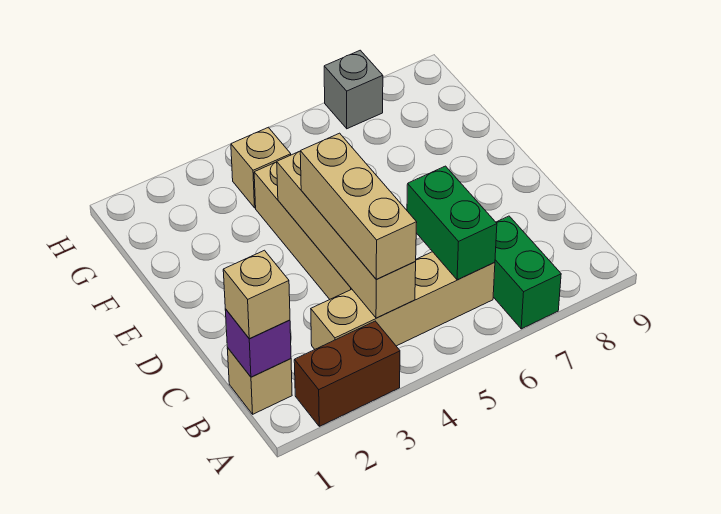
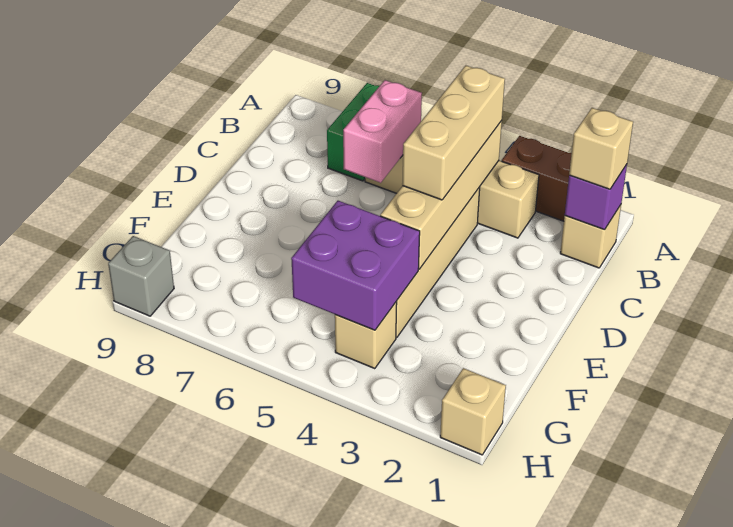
green brick B6:C6 level 2 -> pink brick B6:C6 level 2
none -> purple brick F4:G5 level 2
none -> tan brick H1 level 1
grey brick H7 level 1 -> grey brick H9 level 1

